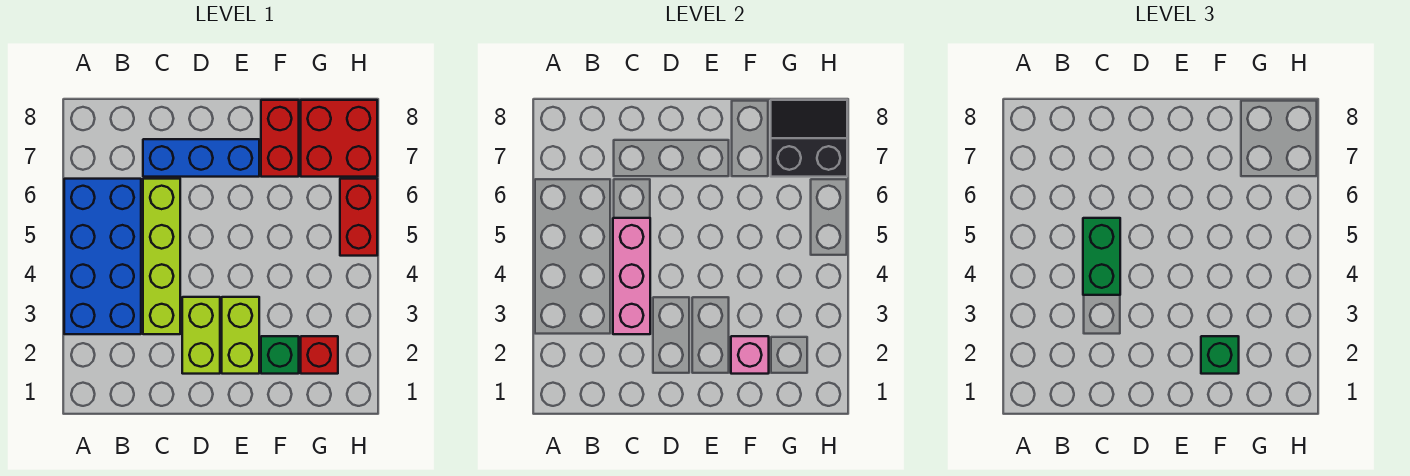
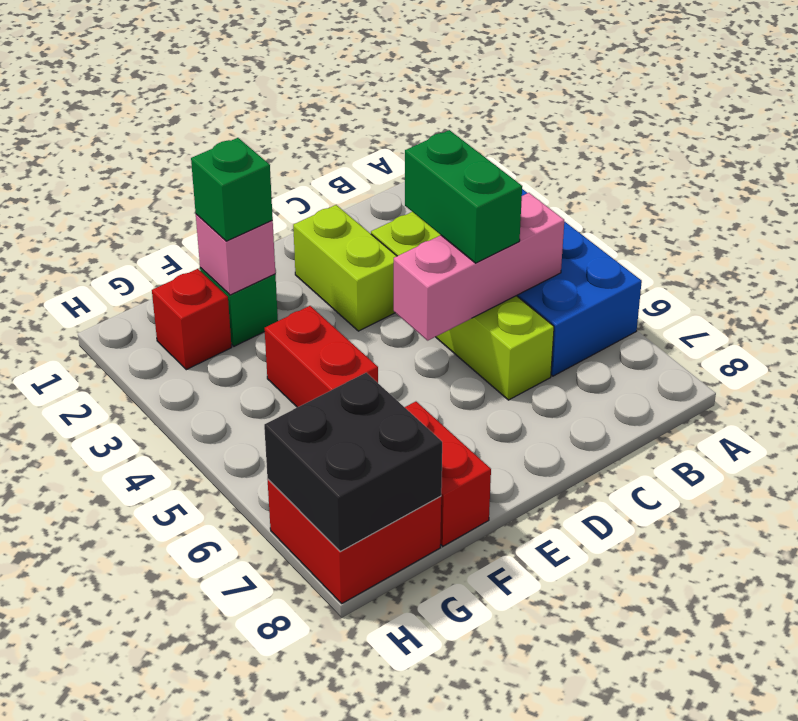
pink brick C3:C5 level 2 -> pink brick B5:D5 level 2
blue brick C7:E7 level 1 -> none
lime brick E2:E3 level 1 -> none
black slope G7:H8 level 2 top 7 -> black brick G7:H8 level 2
red brick H5:H6 level 1 -> red brick F4:F5 level 1

